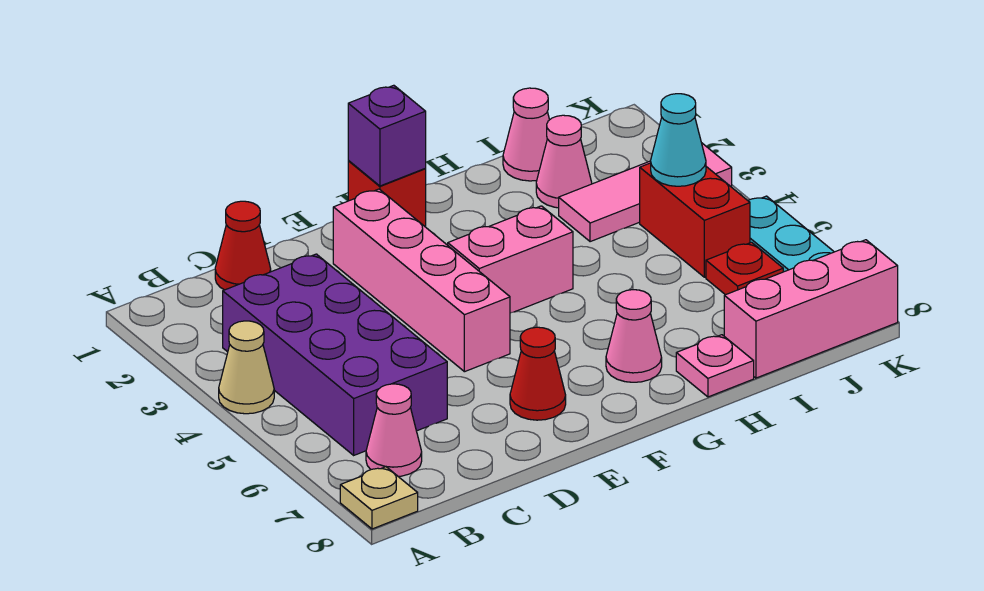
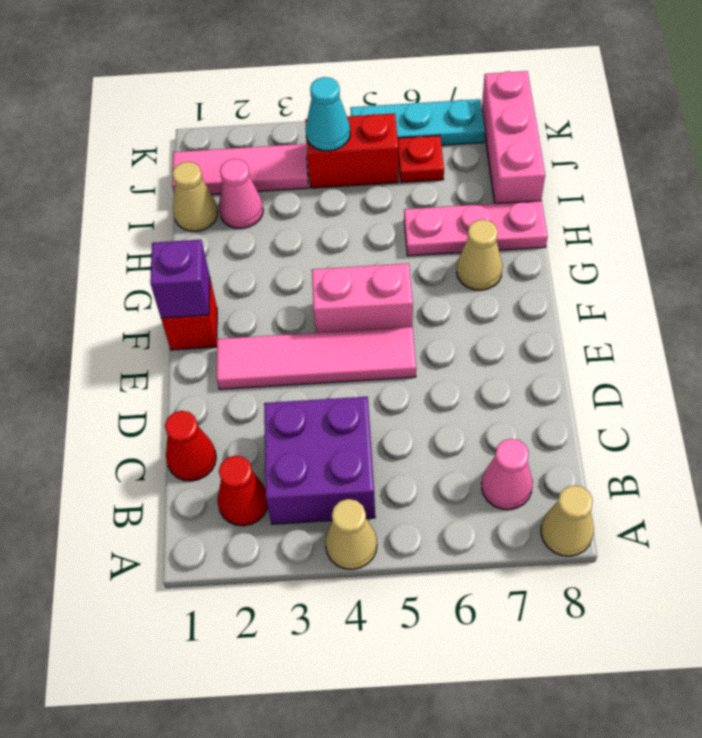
tan plate A8 level 1 -> tan cone A8 level 1
purple brick B3:C6 level 1 -> purple brick B3:C4 level 1
pink brick E2:E5 level 1 -> pink tile E2:E5 level 1
red cone E7 level 1 -> red cone B2 level 1
pink brick F4:G4 level 1 -> pink brick F4:F5 level 1
pink cone G7 level 1 -> tan cone G7 level 1
pink plate H8 level 1 -> pink plate H6:H8 level 1
pink cone I1 level 1 -> tan cone I1 level 1
pink tile I3:K3 level 1 -> pink tile J1:J3 level 1

